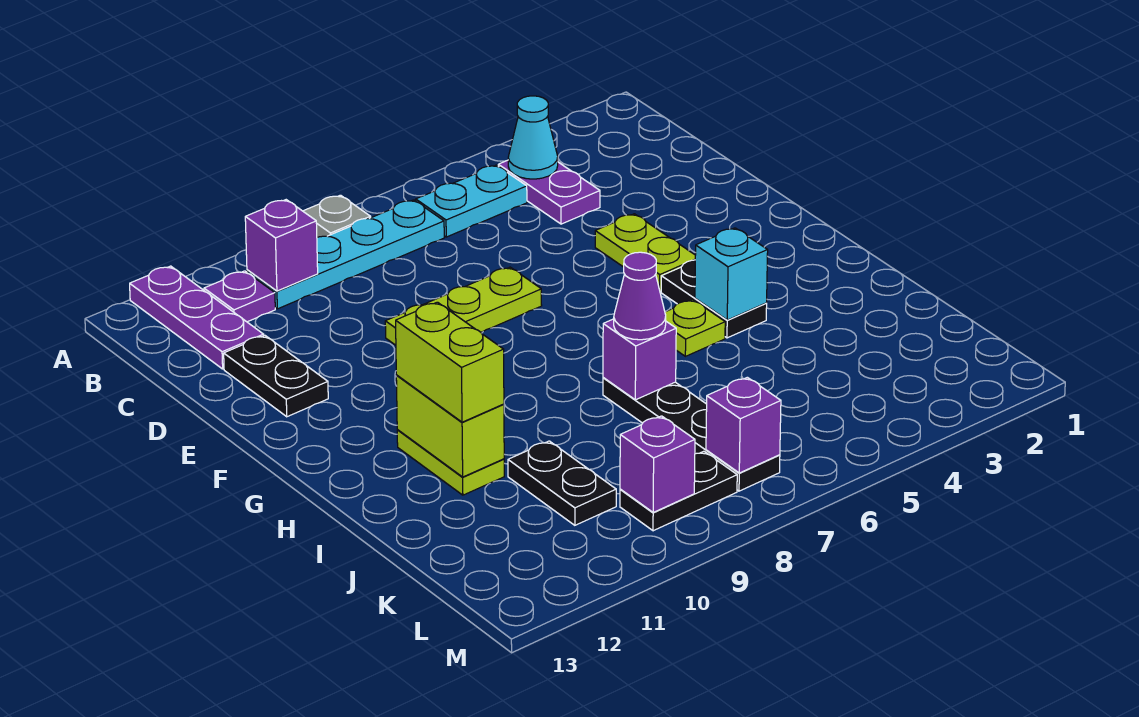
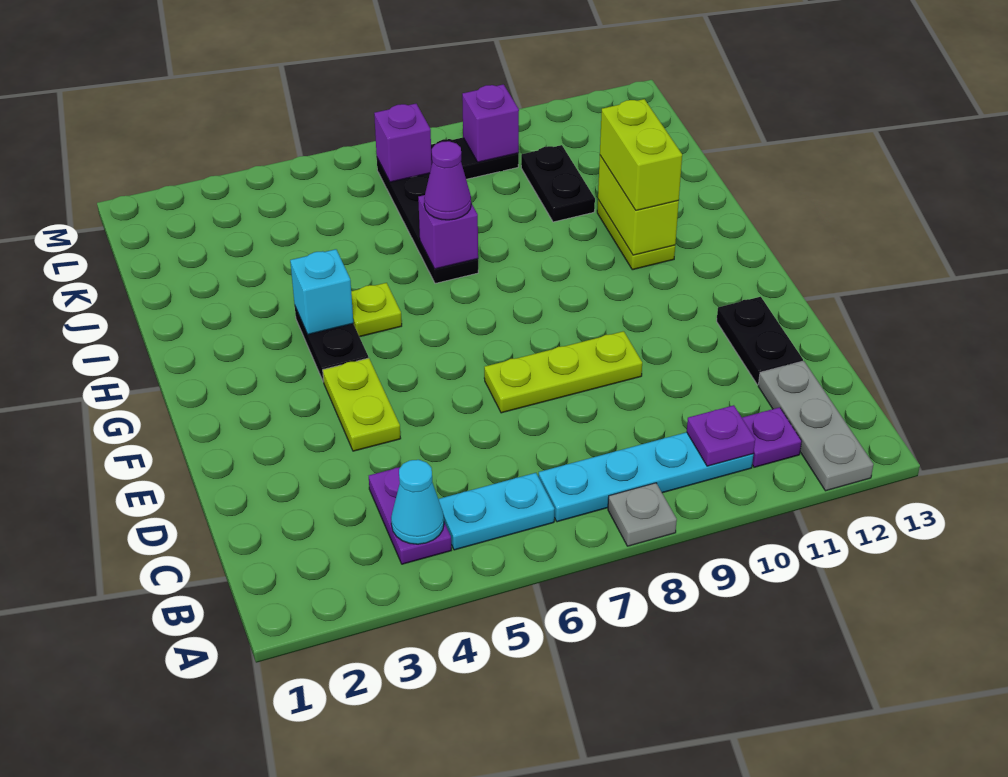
purple plate A12:C12 level 1 -> grey plate A12:C12 level 1
purple brick B10 level 2 -> purple plate B10 level 2

